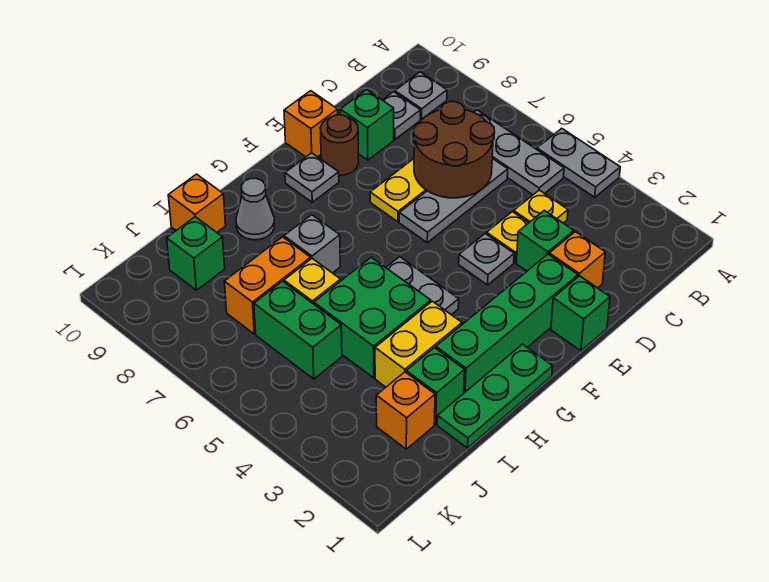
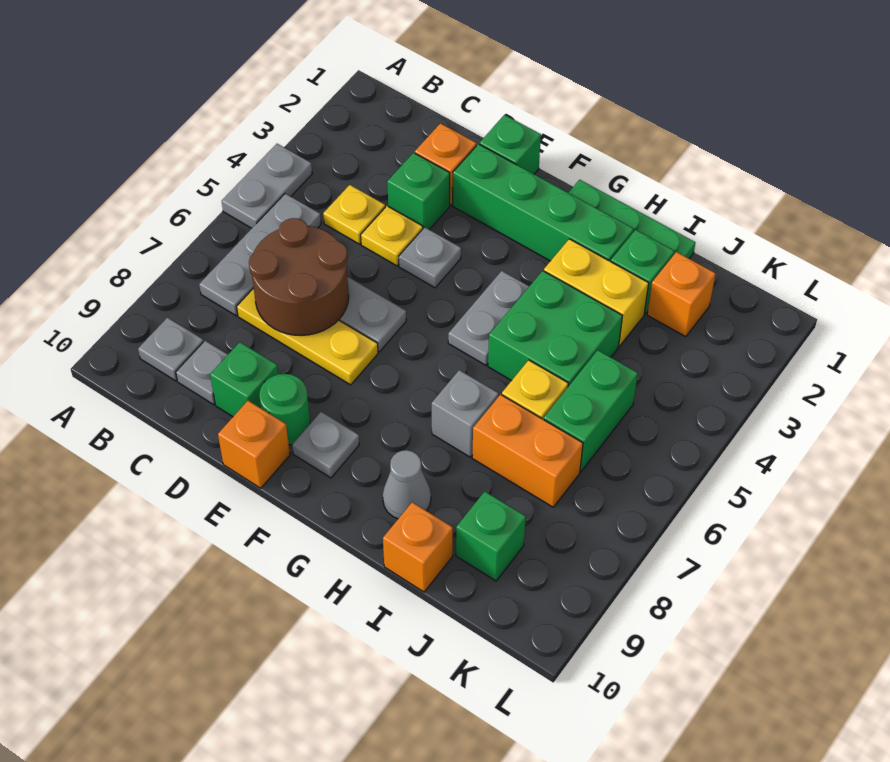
brown round brick E9 level 1 -> green round brick E9 level 1

